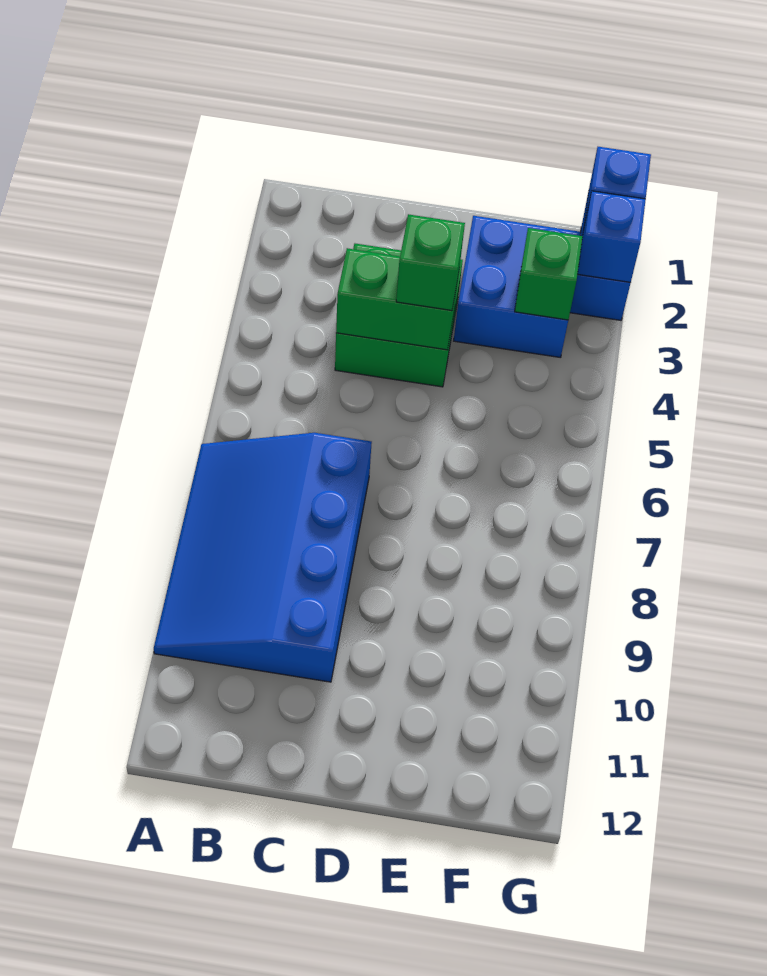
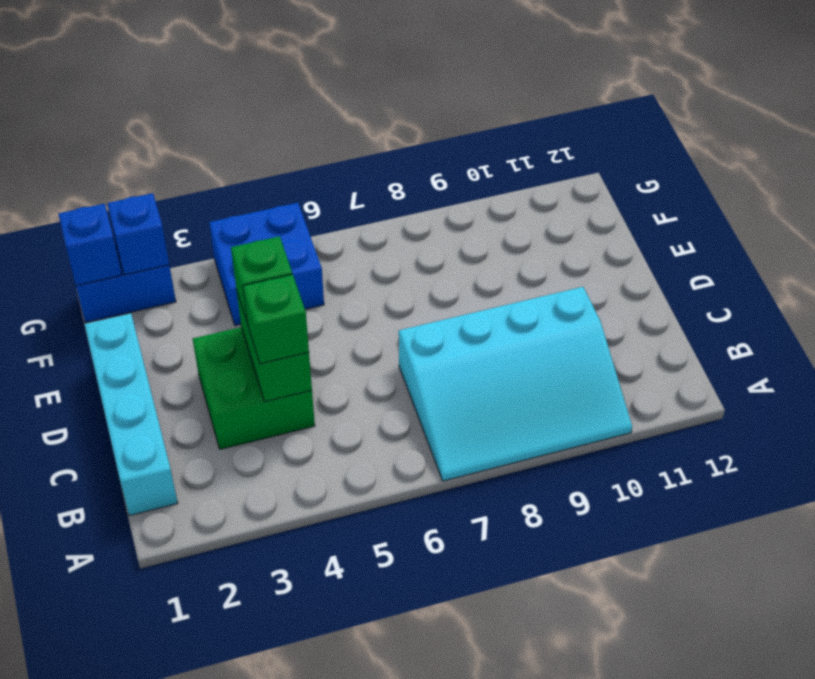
blue slope A7:C10 level 1 top C -> cyan slope A7:C10 level 1 top C
none -> cyan brick B1:E1 level 1
blue brick E2:F3 level 1 -> blue brick F4:G5 level 1
green brick F3 level 2 -> green brick C4 level 3

